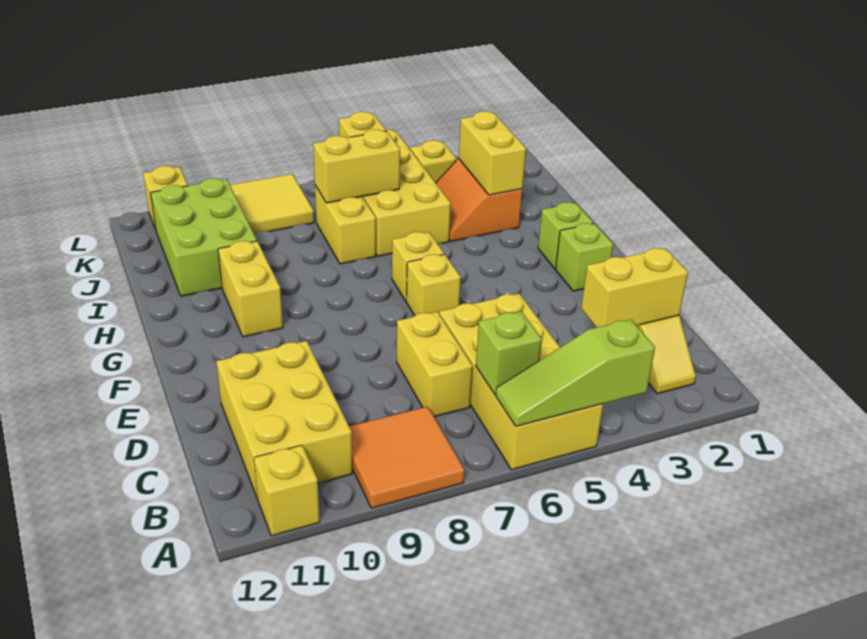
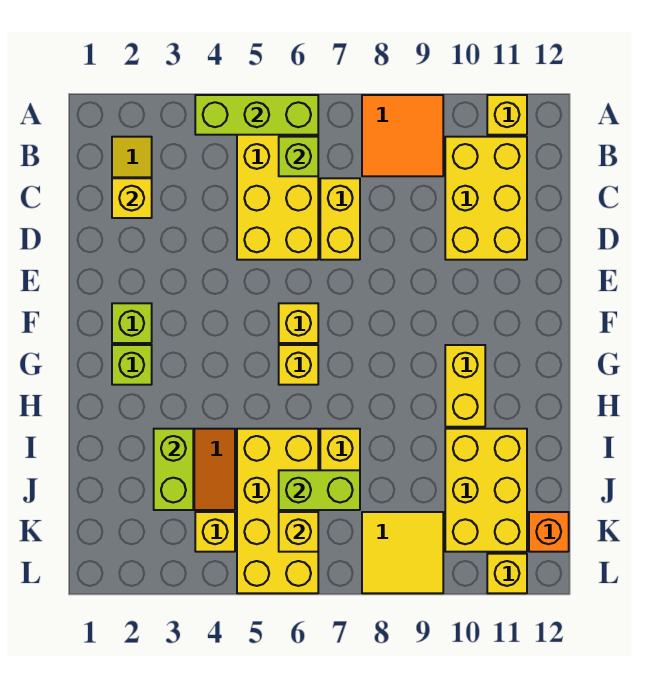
lime slope A4:A6 level 2 top 4 -> lime brick A4:A6 level 2
yellow brick C2:C3 level 2 -> yellow brick C2 level 2
yellow brick I3:J3 level 2 -> lime brick I3:J3 level 2
lime brick I10:K11 level 1 -> yellow brick I10:K11 level 1
yellow brick J6:J7 level 2 -> lime brick J6:J7 level 2
none -> orange brick K12 level 1

